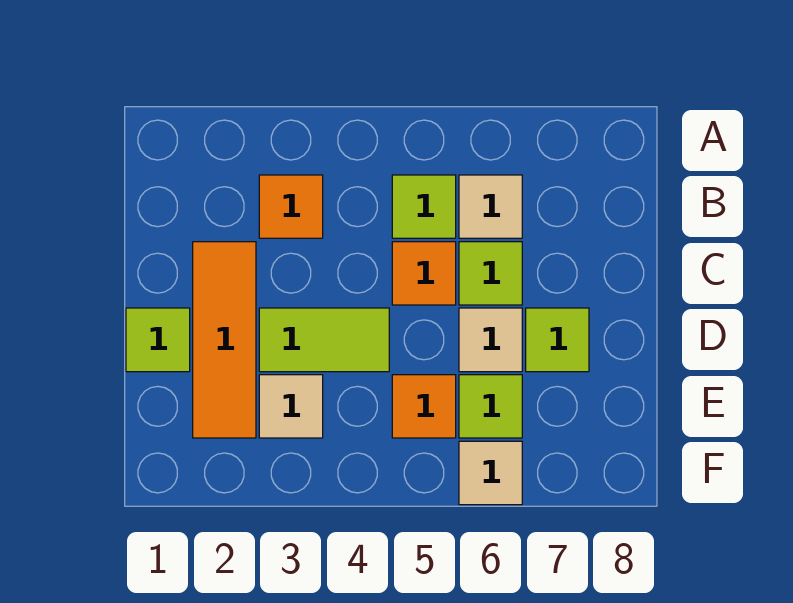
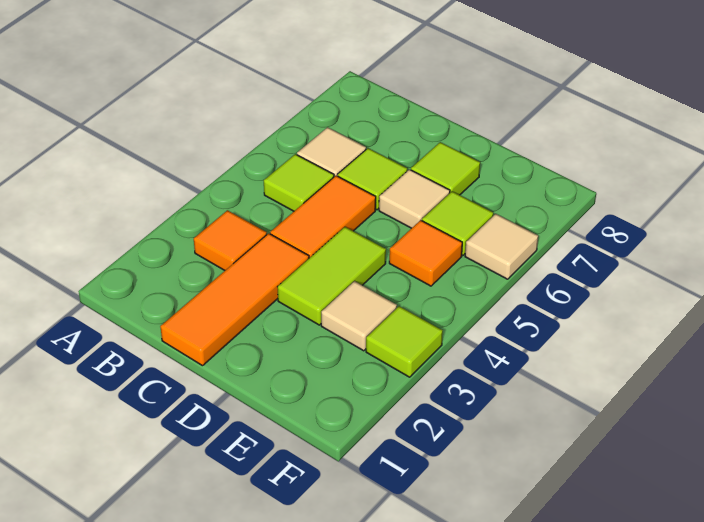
orange tile C2:E2 level 1 -> orange tile C1:C3 level 1
orange tile C5 level 1 -> orange tile C4:C5 level 1
lime tile D1 level 1 -> lime tile F3 level 1

